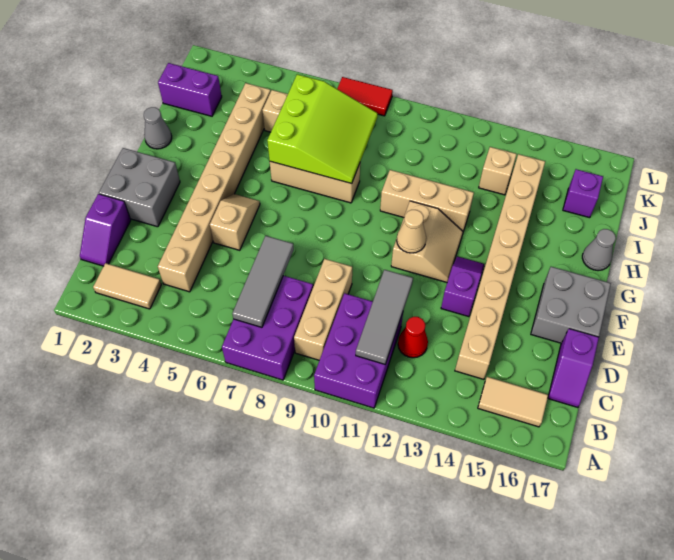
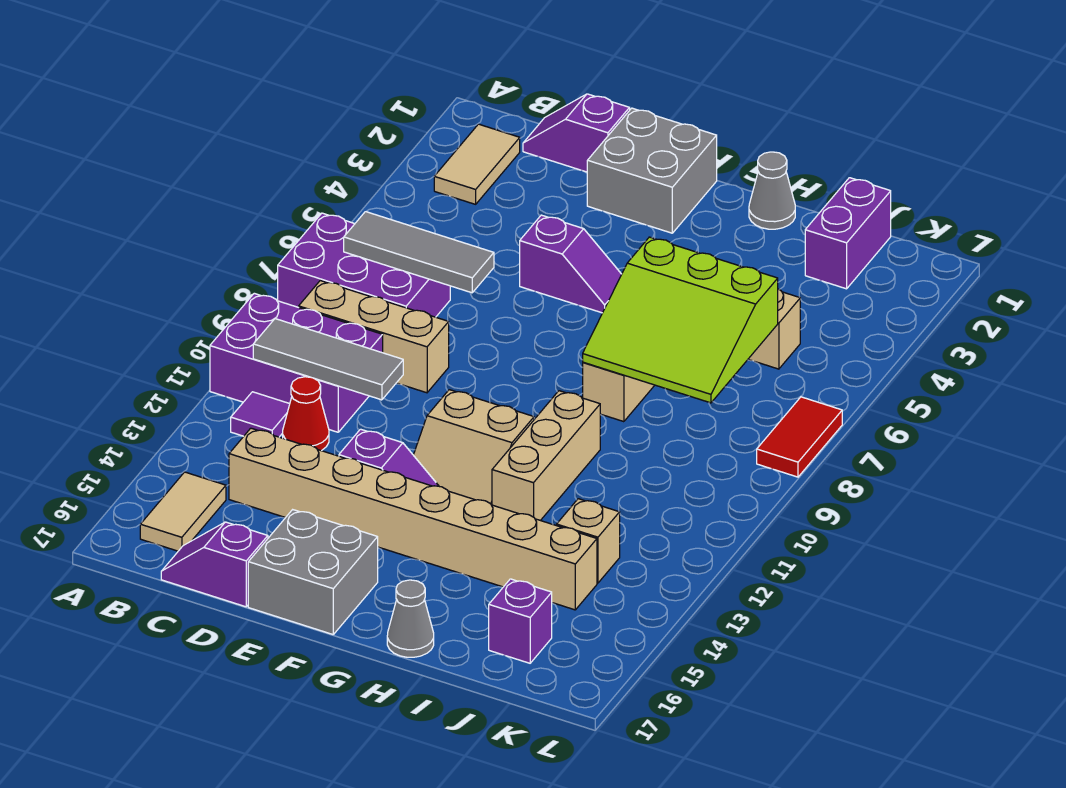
none -> purple tile B12 level 1
tan brick C4:J4 level 1 -> none
tan slope E5:F5 level 1 top E -> purple slope E5:F5 level 1 top E
tan cone F11 level 2 -> none

